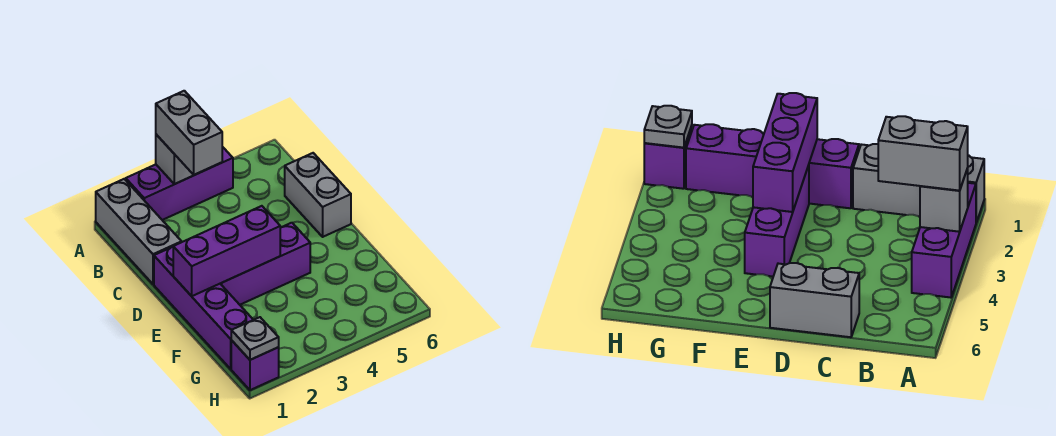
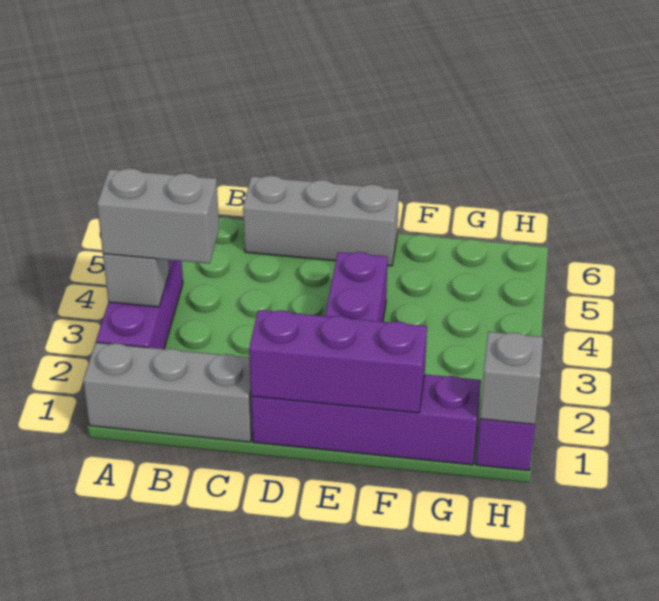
grey brick C6:D6 level 1 -> grey brick C6:E6 level 1
purple brick E1:E3 level 2 -> purple brick D1:F1 level 2
grey plate H1 level 2 -> grey brick H1 level 2

